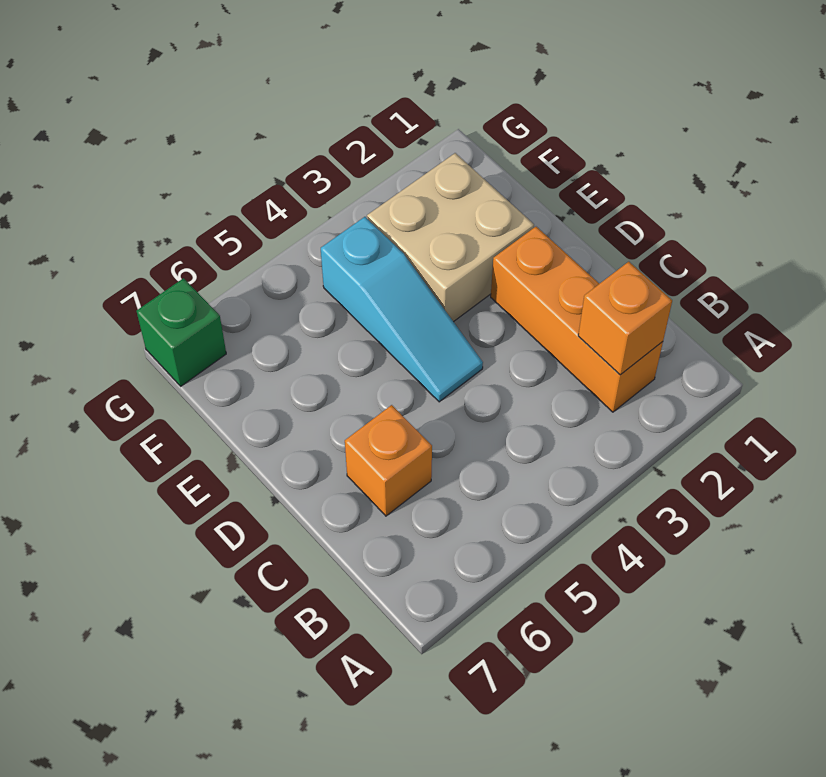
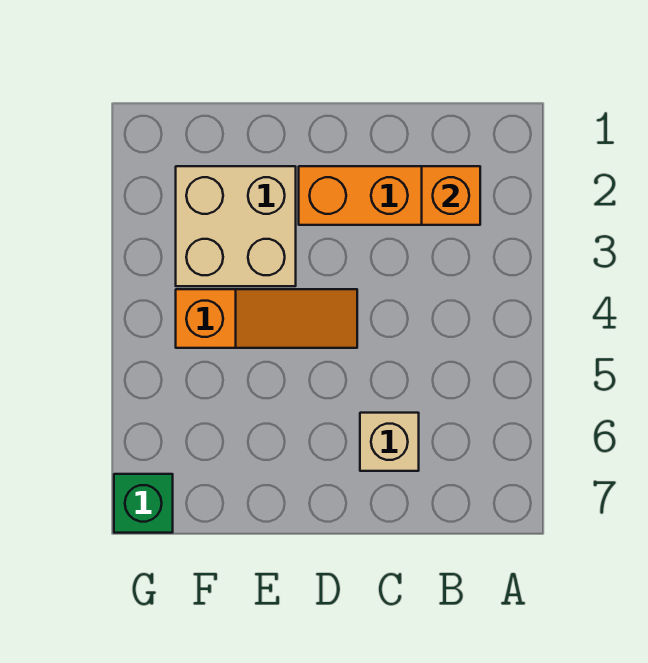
orange brick C6 level 1 -> tan brick C6 level 1
cyan slope D4:F4 level 1 top F -> orange slope D4:F4 level 1 top F

